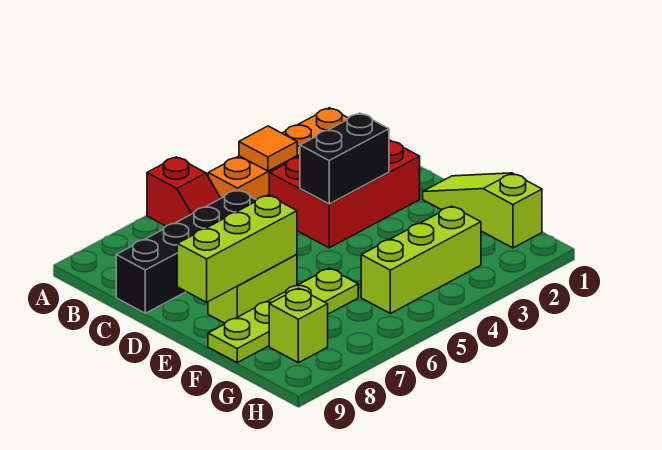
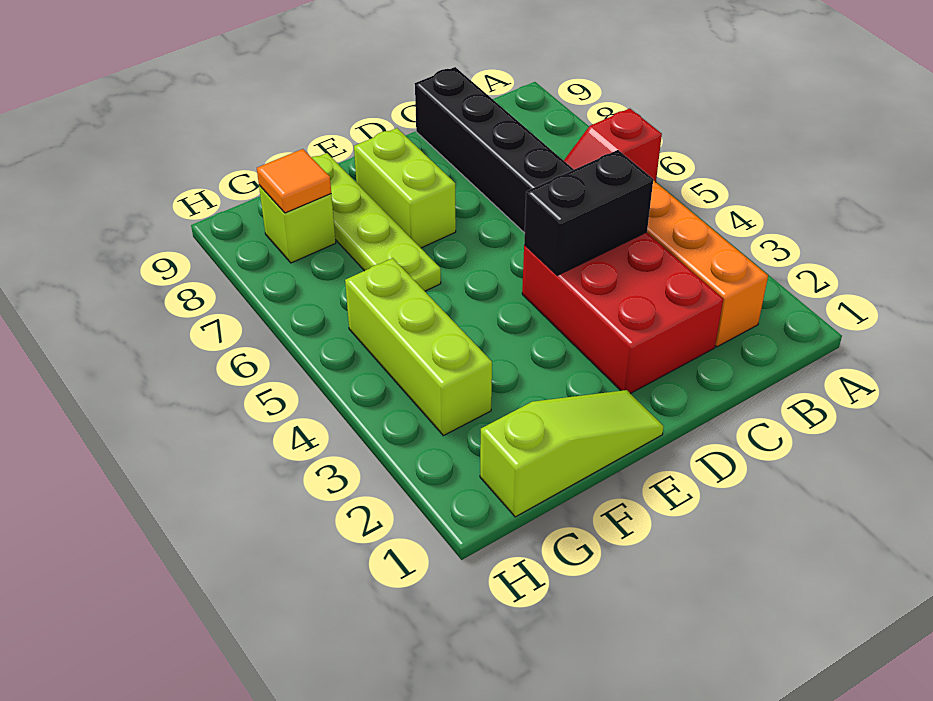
orange tile B4 level 2 -> orange tile G8 level 2
black brick D3:D4 level 2 -> black brick C4:D4 level 2
lime brick E7:E9 level 2 -> none

